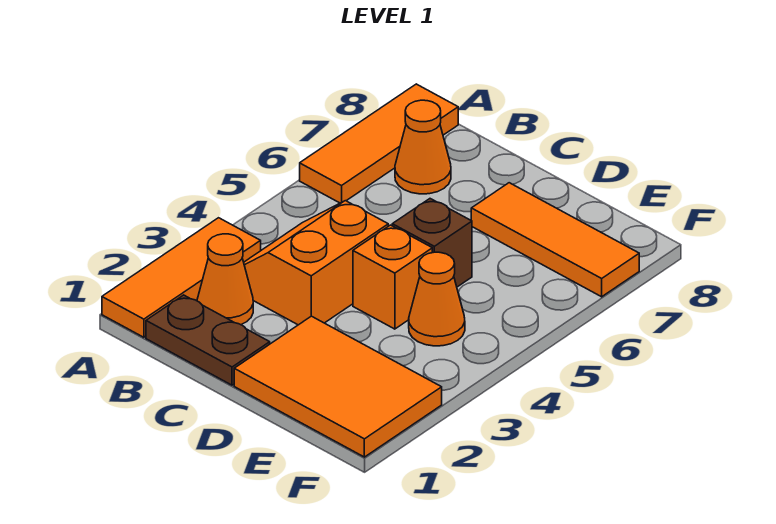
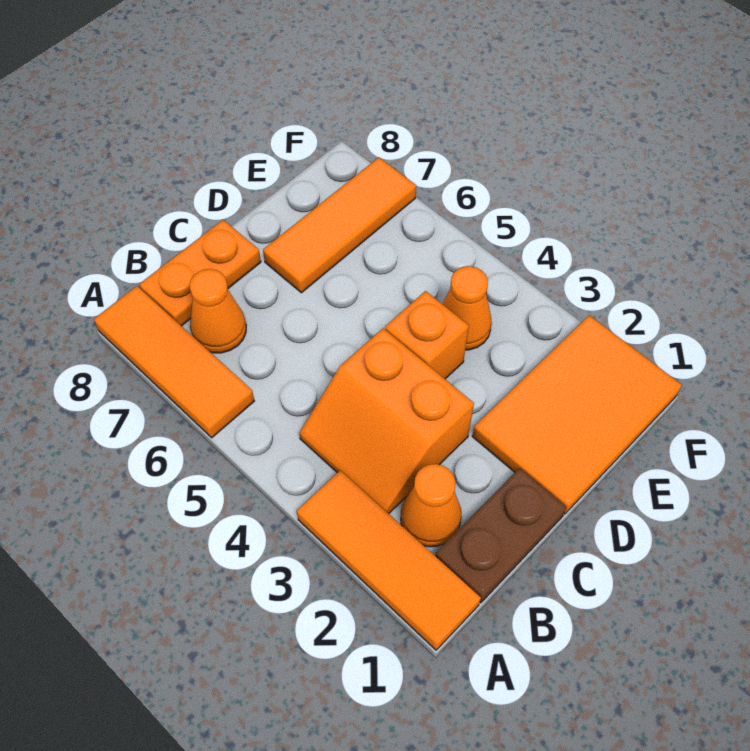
none -> orange plate B8:C8 level 1
brown brick D5 level 1 -> none

